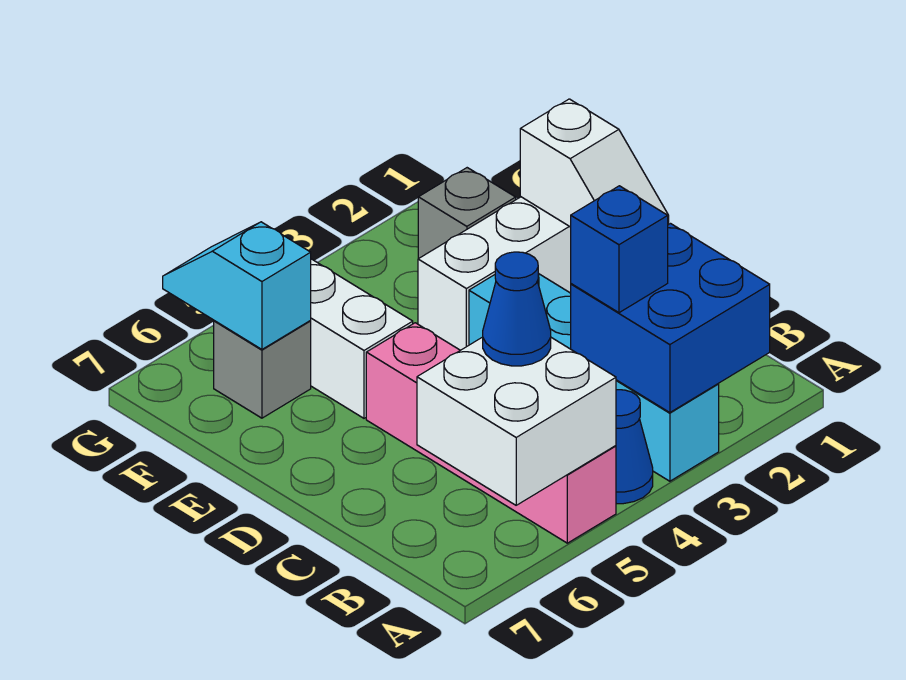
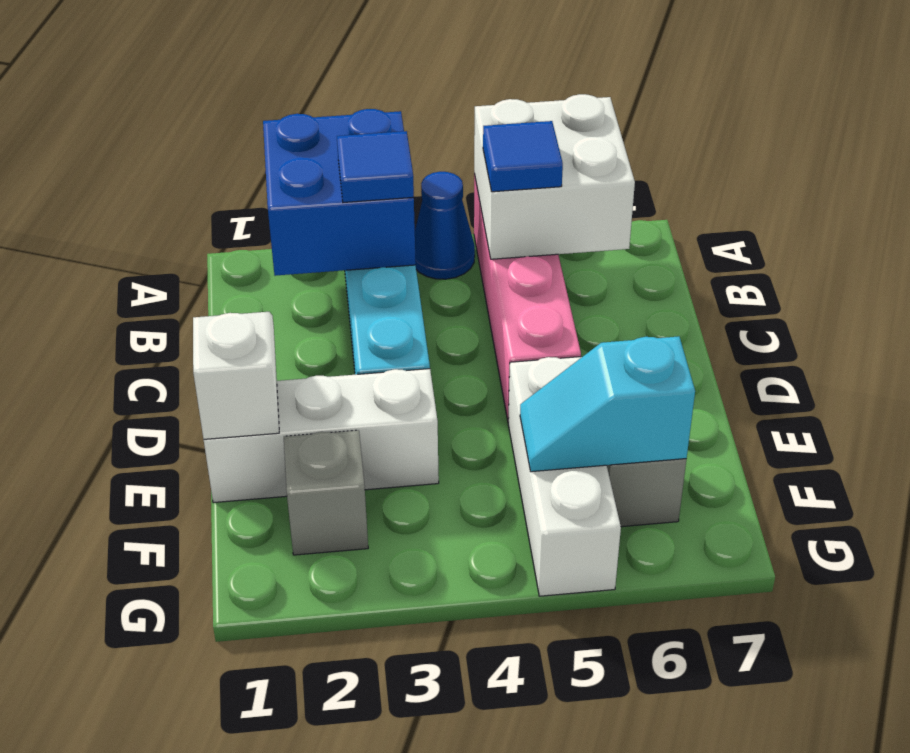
blue brick B3 level 3 -> blue tile B3 level 3
blue cone B5 level 3 -> blue tile B5 level 3
cyan slope F6:G6 level 2 top F -> cyan slope F5:F6 level 2 top 6

